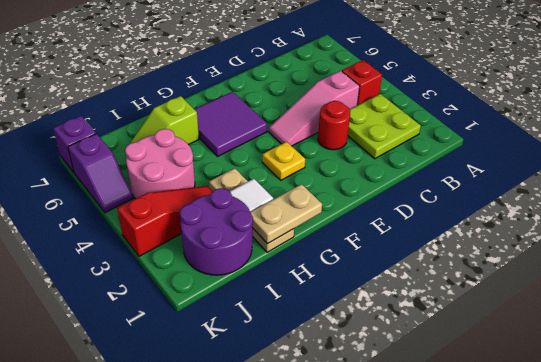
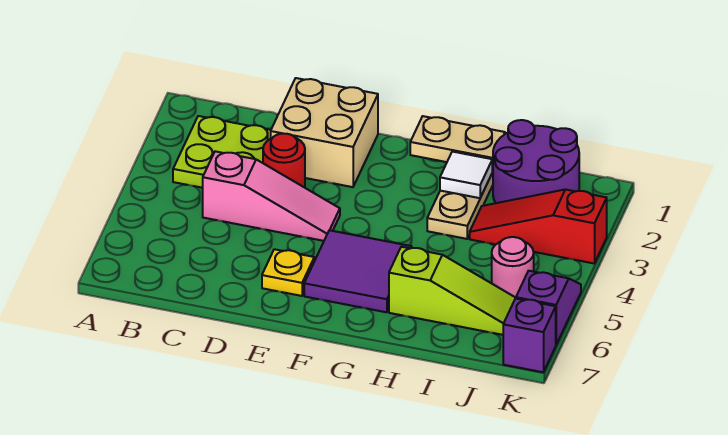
red brick B4 level 1 -> none
none -> tan brick D1:E2 level 1
yellow plate F3 level 1 -> yellow plate E6 level 1
lime slope H6:I6 level 1 top H -> lime slope H6:J6 level 1 top H
pink round brick I4:J5 level 1 -> pink round brick J5 level 1

